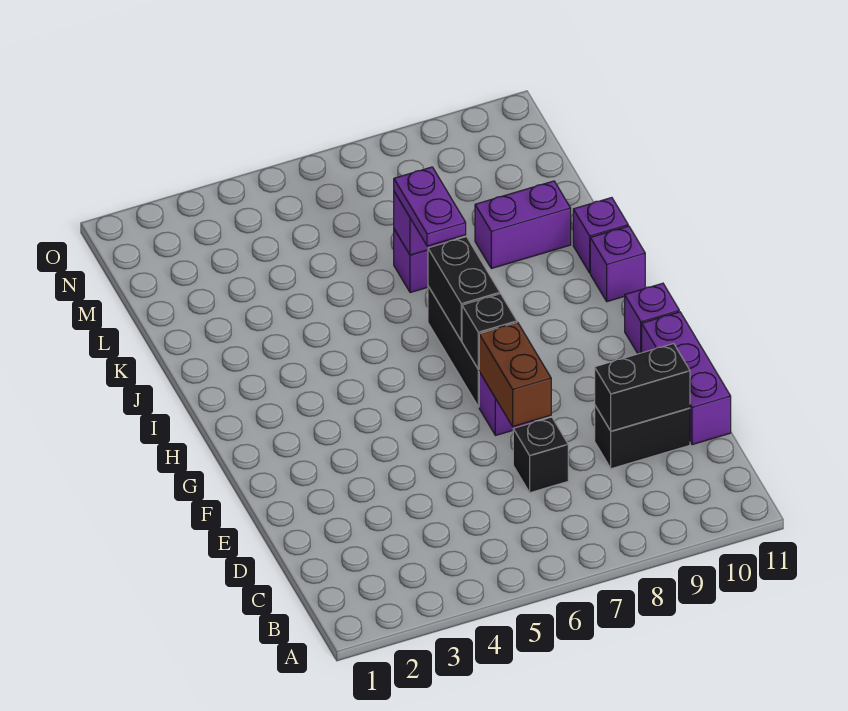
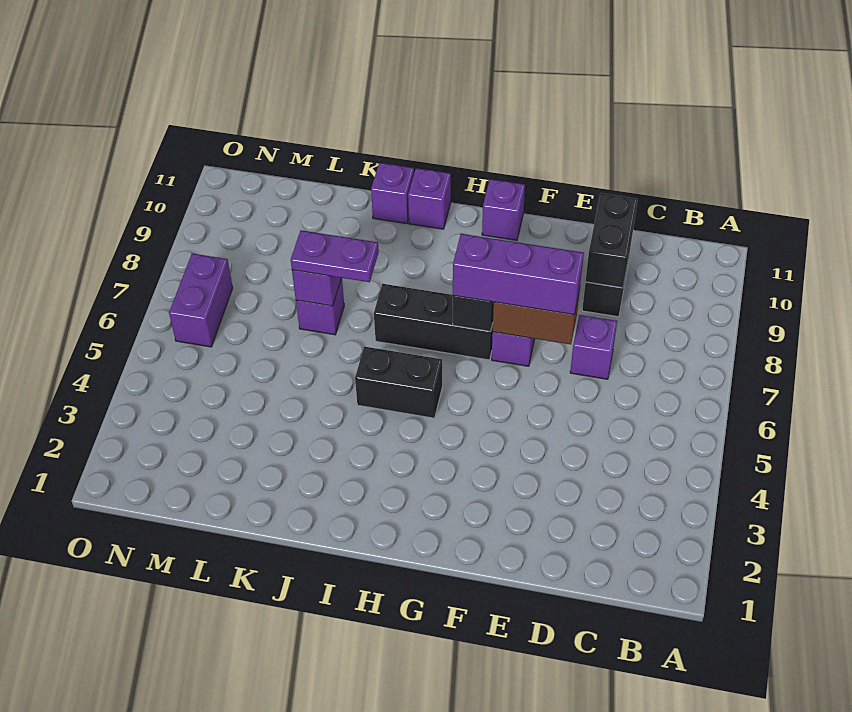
black brick D7 level 1 -> purple brick D7 level 1
purple brick D11:F11 level 1 -> purple brick E7:G7 level 3
black brick H7:I7 level 2 -> black brick H5:I5 level 1
purple brick K9:K10 level 1 -> purple brick N6:N7 level 1

